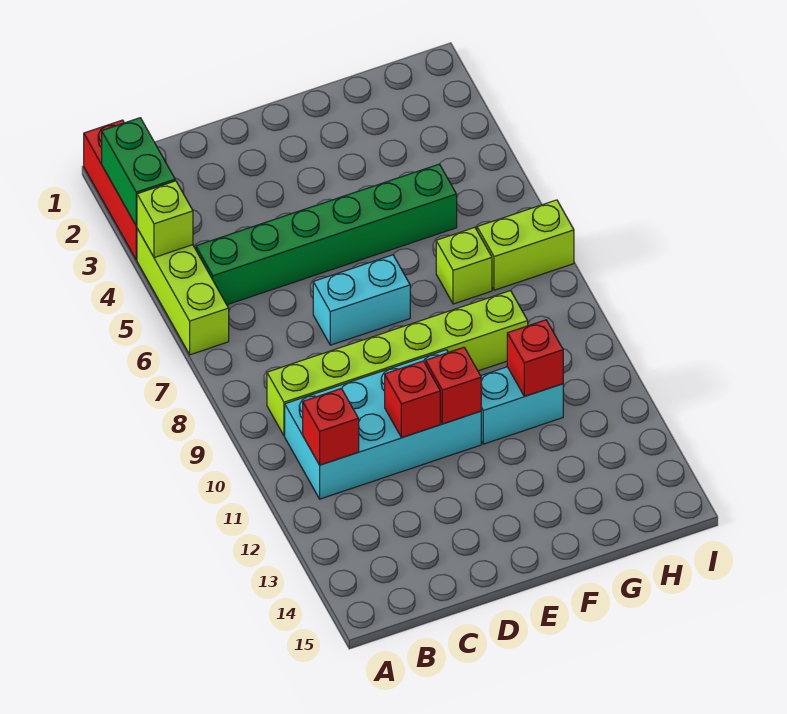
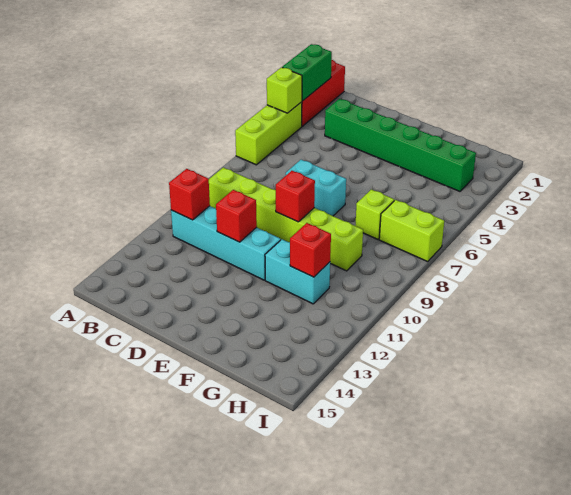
green brick B5:G5 level 1 -> green brick C3:H3 level 1
cyan brick B10:E11 level 1 -> cyan brick B11:E11 level 1
red brick E11 level 2 -> red brick E9 level 2

